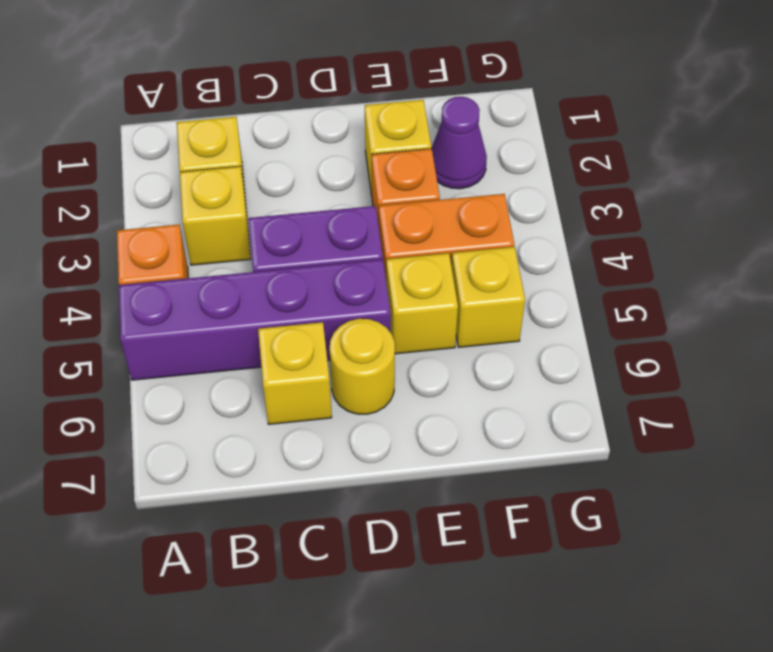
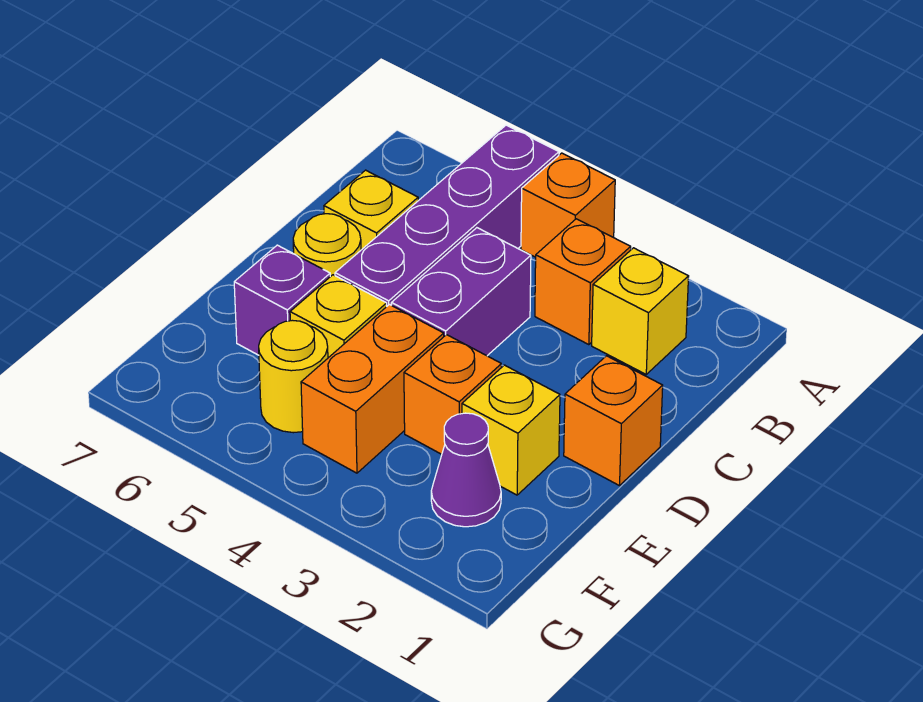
yellow brick B3 level 1 -> orange brick B3 level 1
none -> orange brick D1 level 1
none -> purple brick E6 level 1
yellow brick F5 level 1 -> yellow round brick F5 level 1

